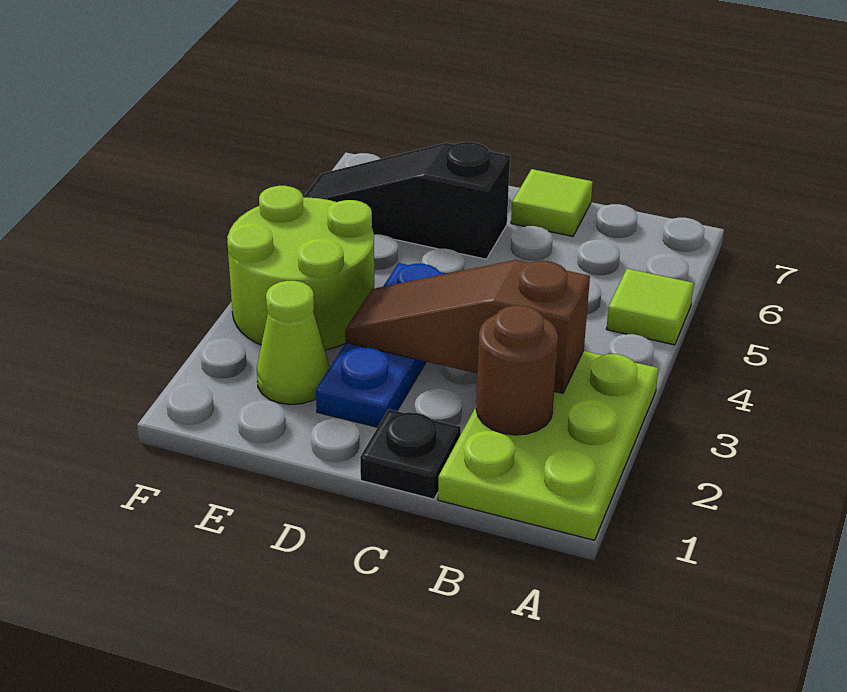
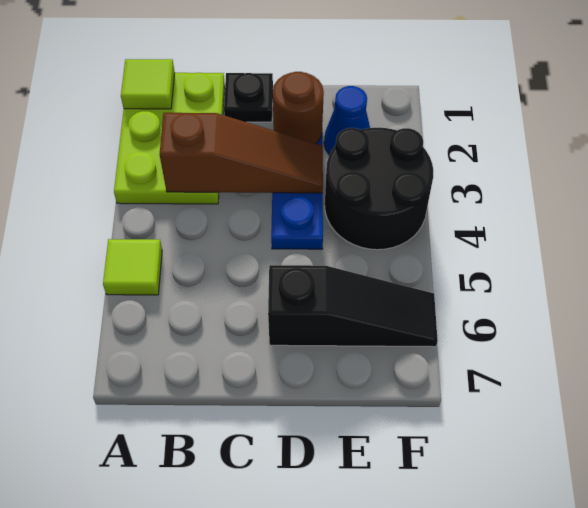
brown round brick B2 level 2 -> brown round brick D2 level 2
lime tile C7 level 1 -> lime tile A1 level 2
lime cone E2 level 1 -> blue cone E2 level 1
lime round brick E3:F4 level 1 -> black round brick E3:F4 level 1

